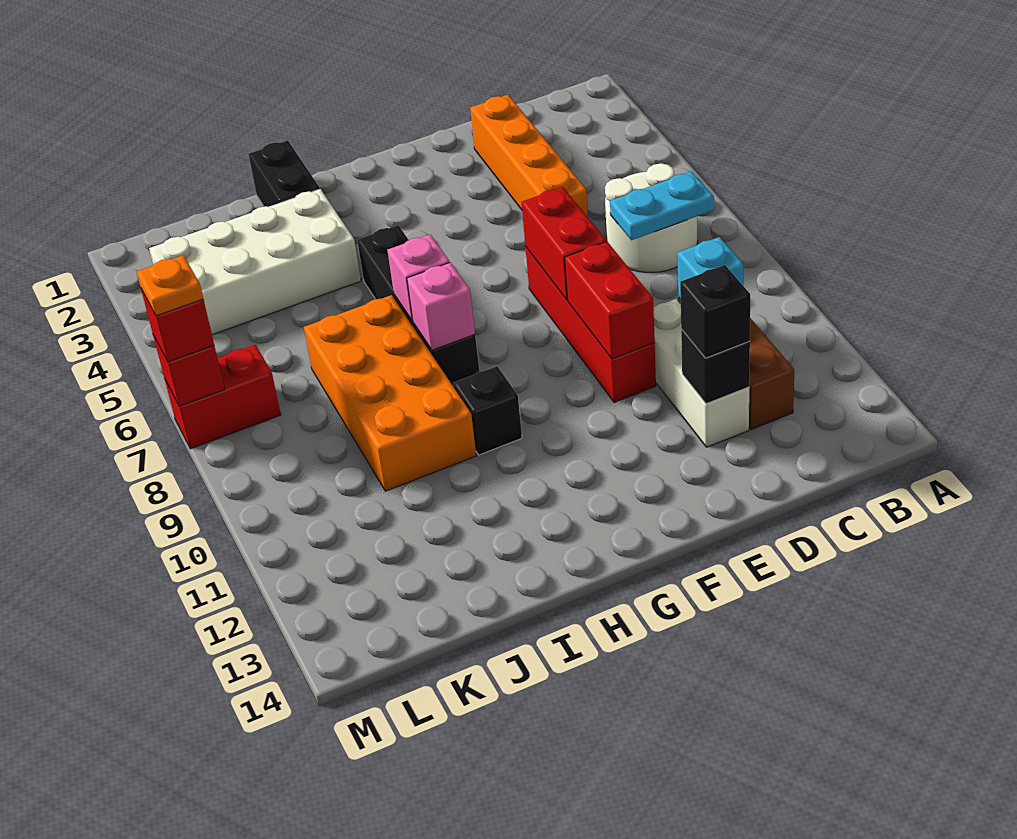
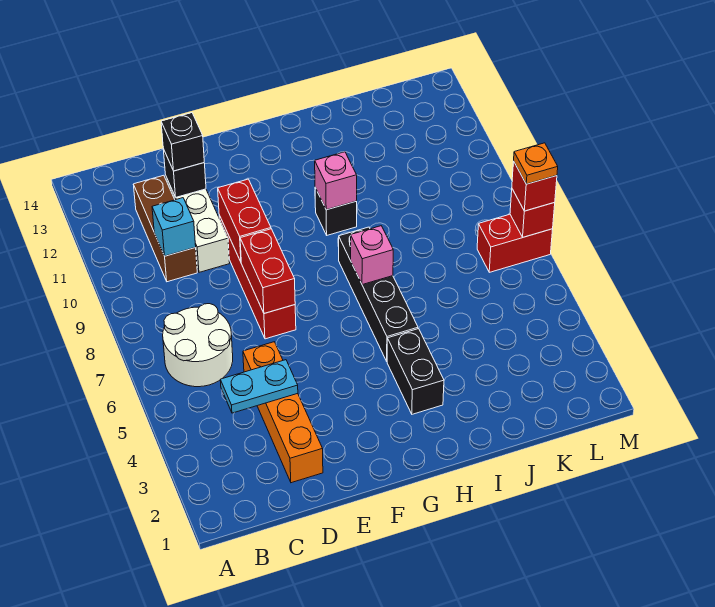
cyan plate B7:C7 level 2 -> cyan plate C4:D4 level 2
pink brick H8 level 2 -> pink brick H10 level 2
black brick I1:I2 level 1 -> black brick H3:H4 level 1
white brick I3:L4 level 1 -> none
orange brick I7:J10 level 1 -> none

